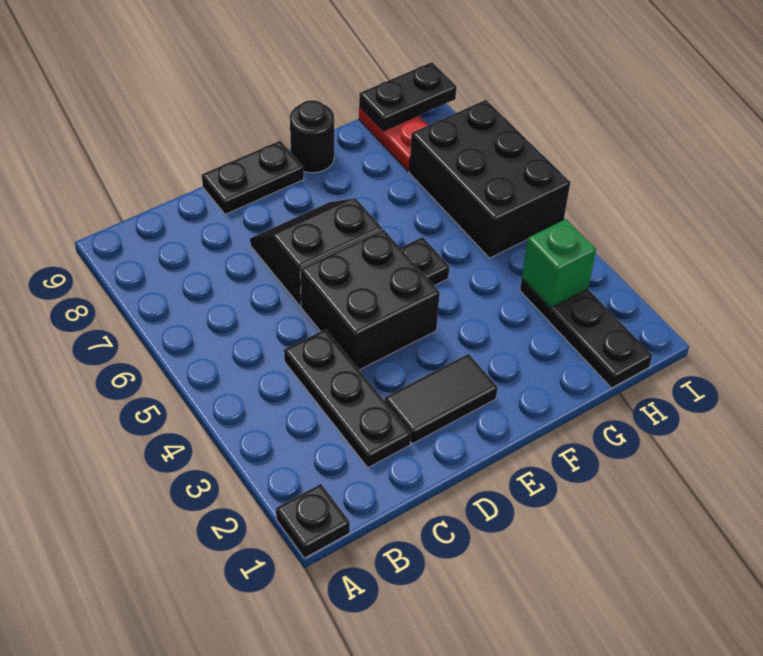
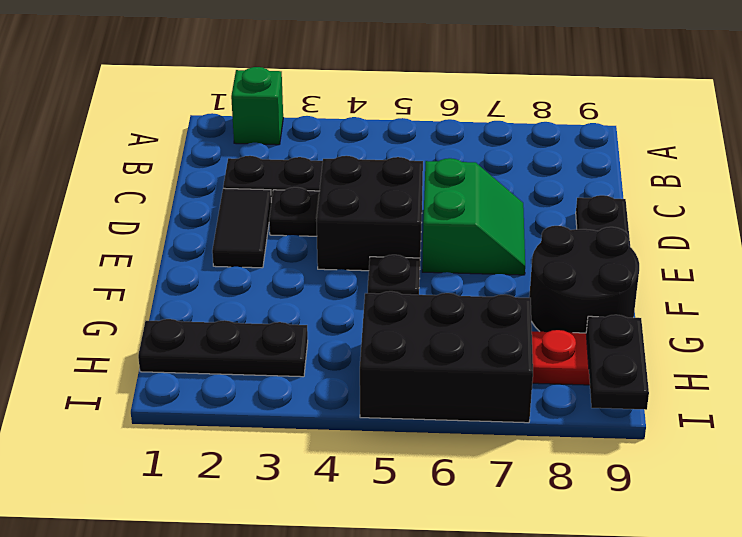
black plate A1 level 1 -> black plate D3 level 1
black slope D6:E7 level 1 top 6 -> green slope D6:E7 level 1 top 6
black round brick F9 level 1 -> black round brick F8:G9 level 1
green brick H3 level 2 -> green brick A2 level 1

